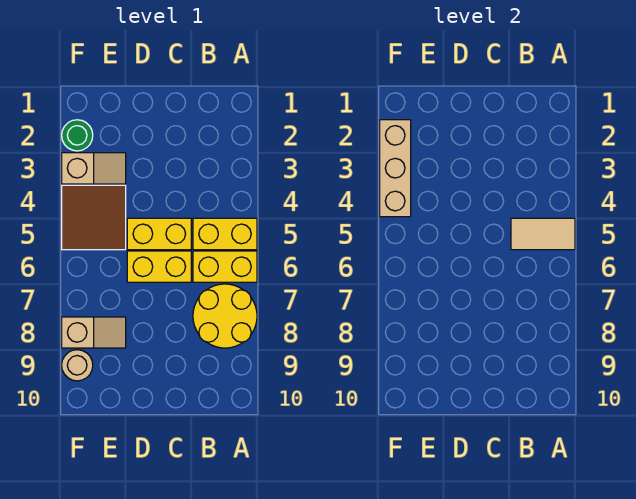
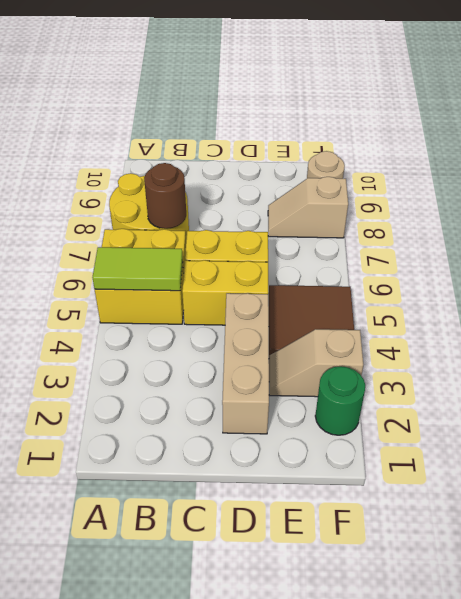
tan tile A5:B5 level 2 -> lime tile A5:B5 level 2
none -> brown round brick B7 level 2
tan brick F2:F4 level 2 -> tan brick D2:D4 level 1

